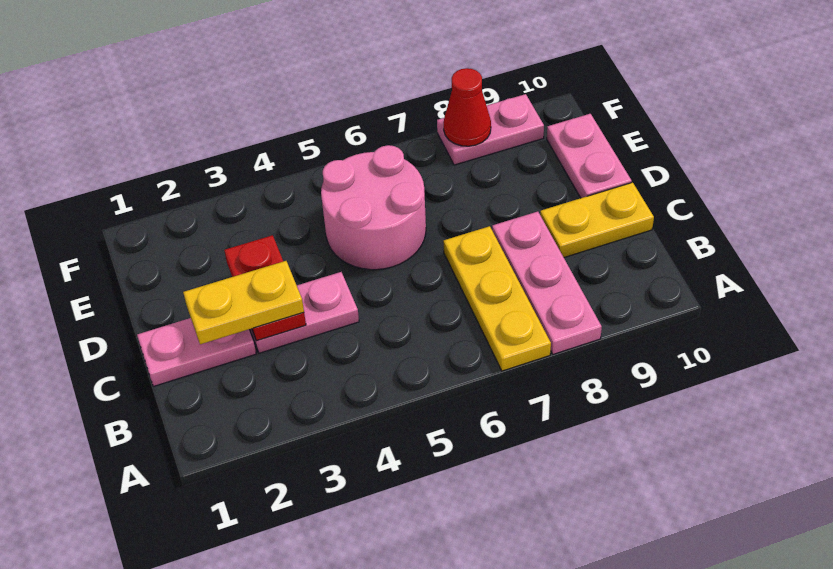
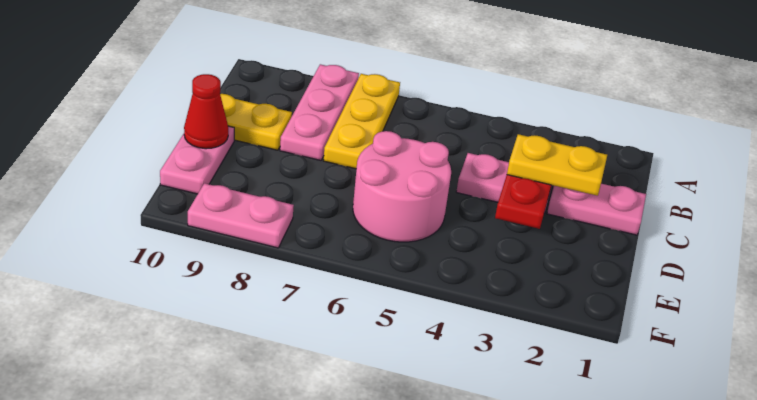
red cone F8 level 2 -> red cone D10 level 2

